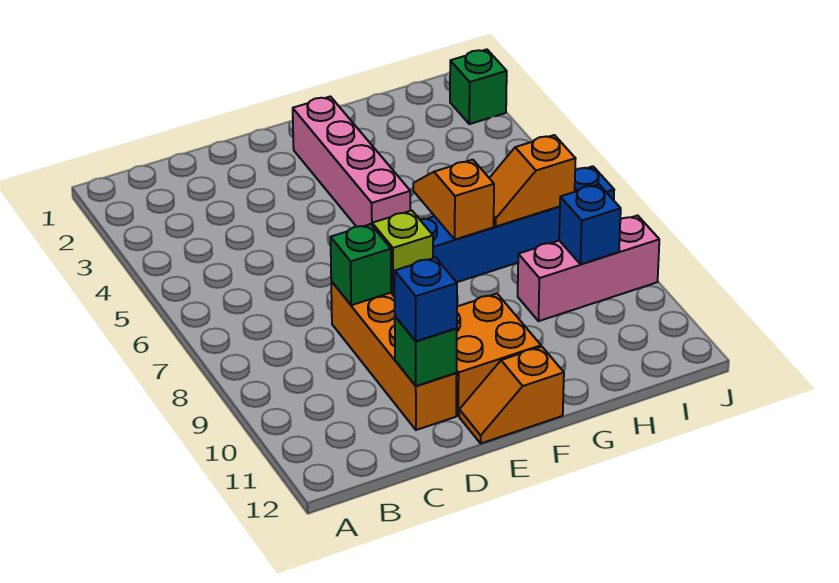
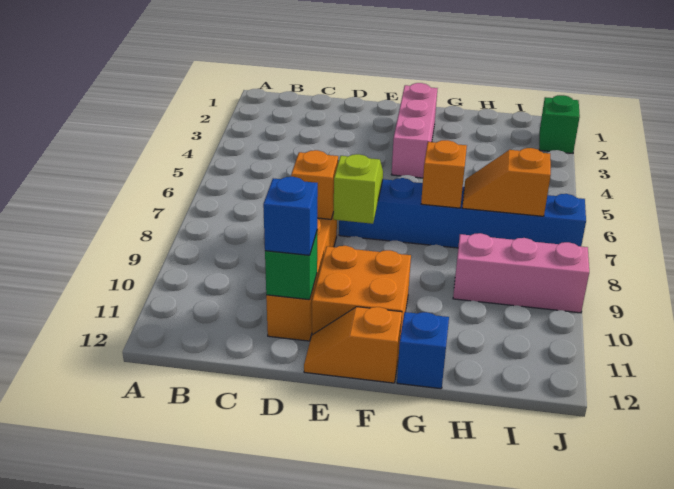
green brick D8 level 2 -> orange brick D8 level 2
pink brick F2:F5 level 1 -> pink brick F2:F4 level 1
blue brick I9 level 2 -> blue brick G12 level 1

